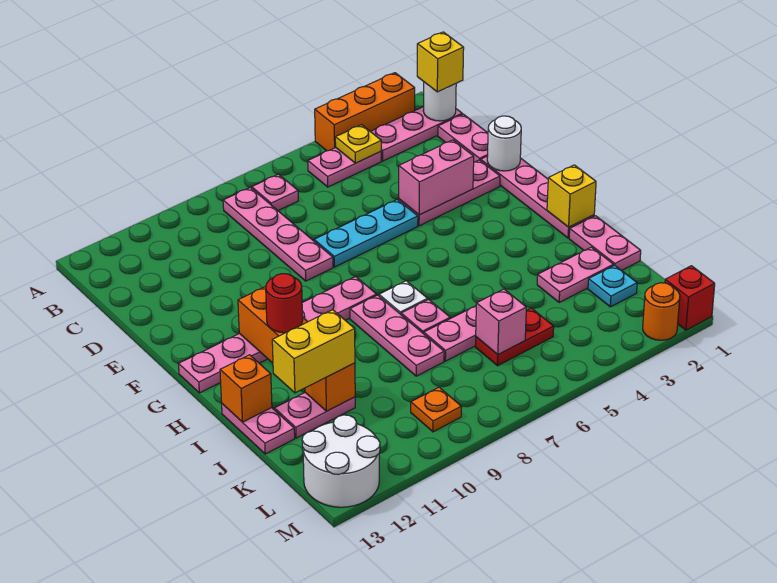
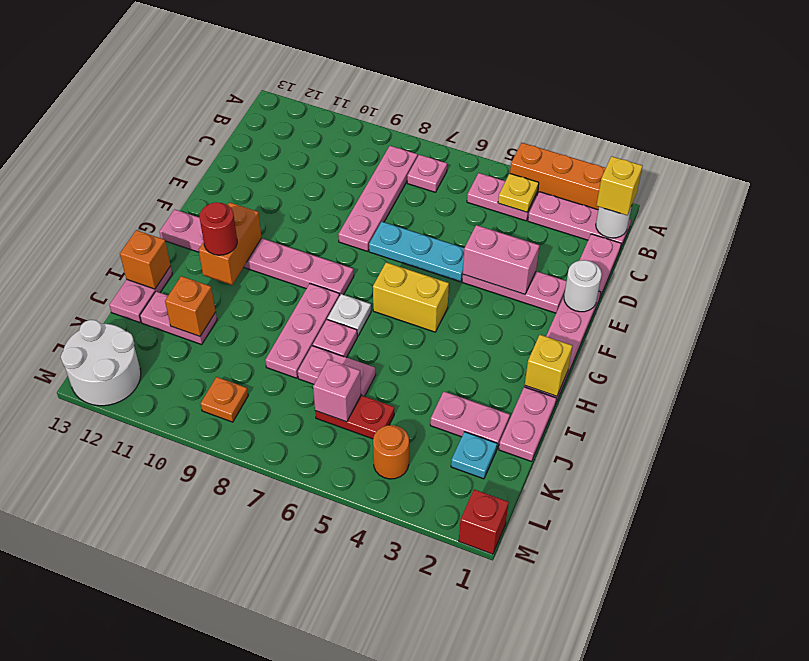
yellow brick J11:J12 level 3 -> yellow brick G5:G6 level 1
orange round brick M2 level 1 -> orange round brick L4 level 1

